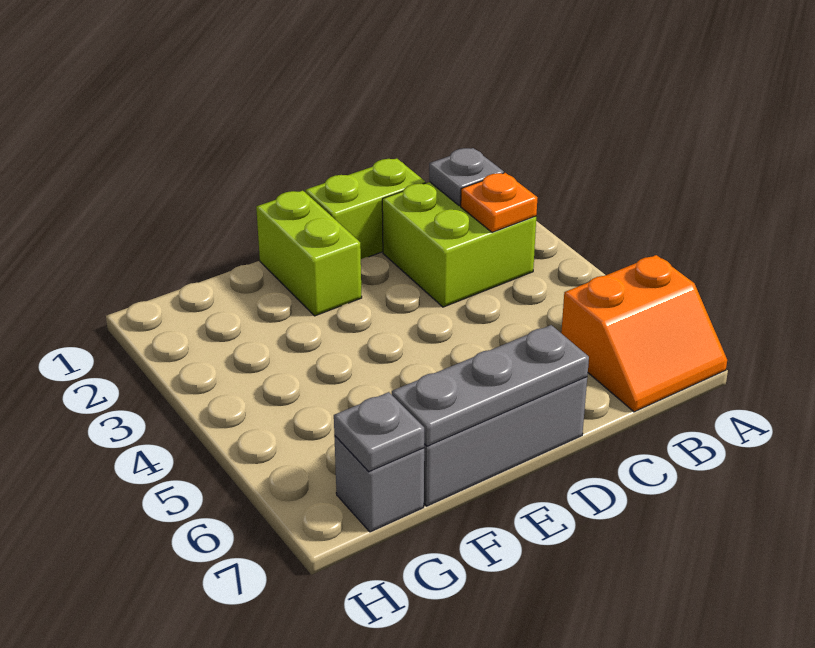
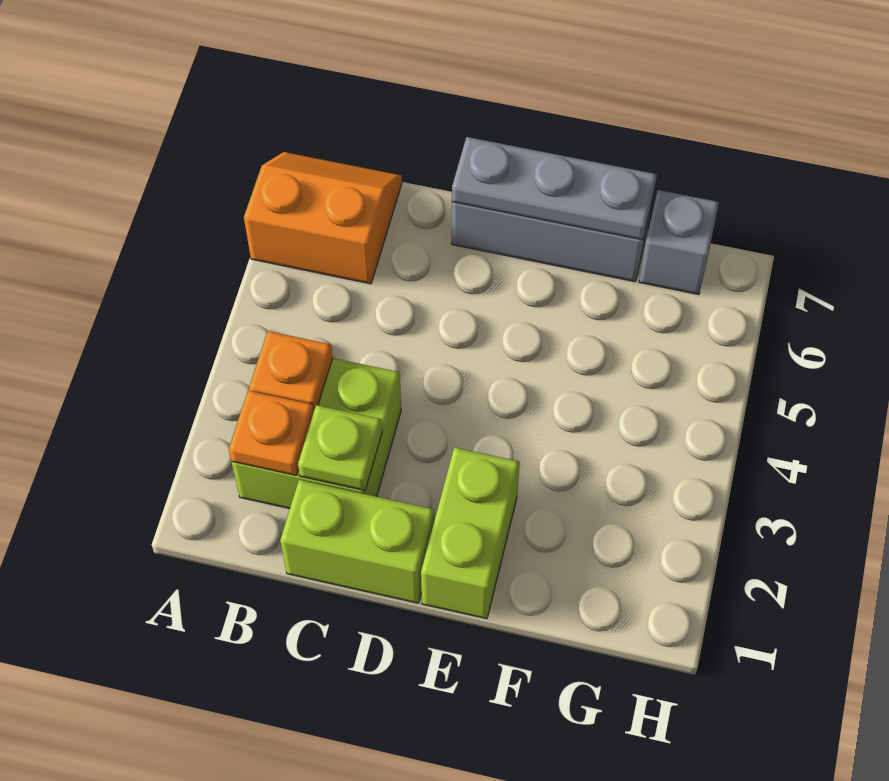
grey plate B2 level 2 -> orange plate B2 level 2
none -> lime plate C2 level 2
grey plate G7 level 2 -> none

